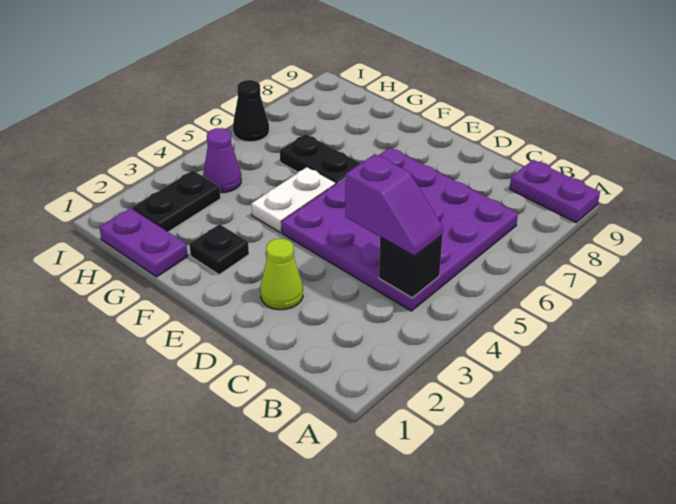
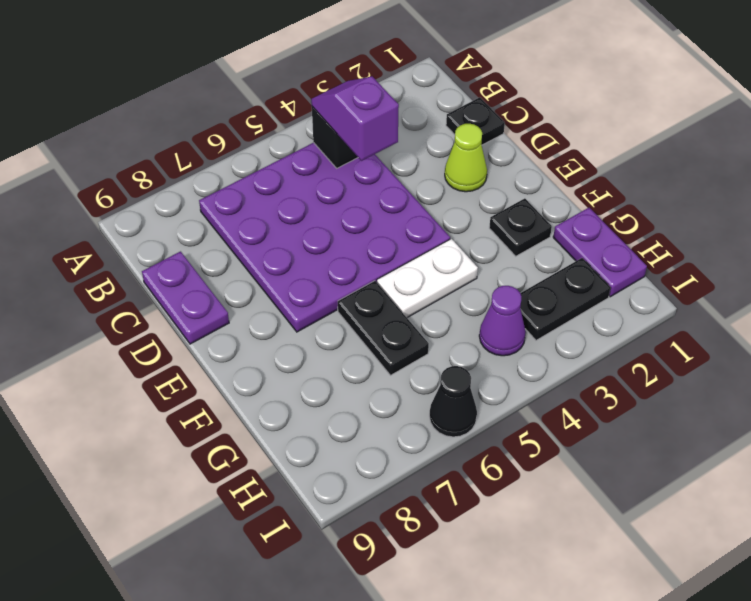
purple plate A9:B9 level 1 -> purple plate C9:D9 level 1
none -> black plate C1 level 1

